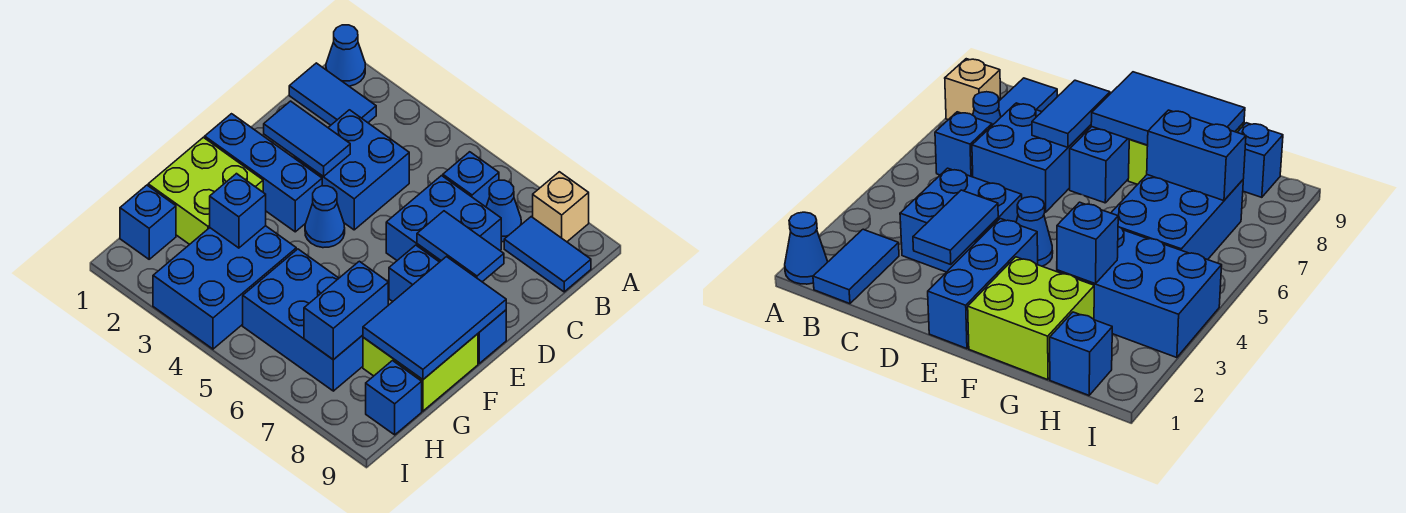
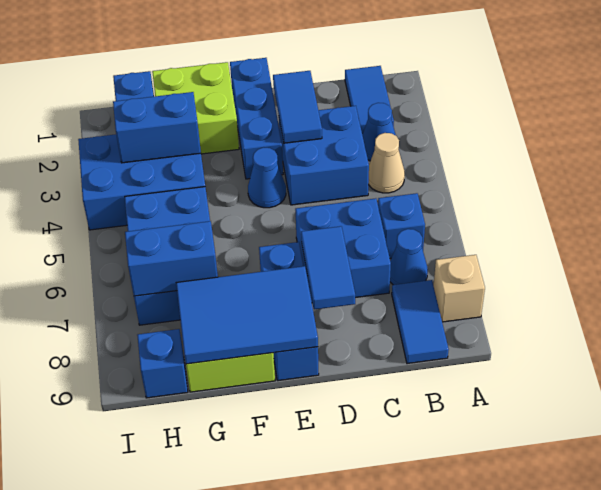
blue cone A1 level 1 -> blue cone B3 level 1
none -> tan cone B4 level 1
blue brick G3 level 2 -> blue brick G3:H3 level 2

